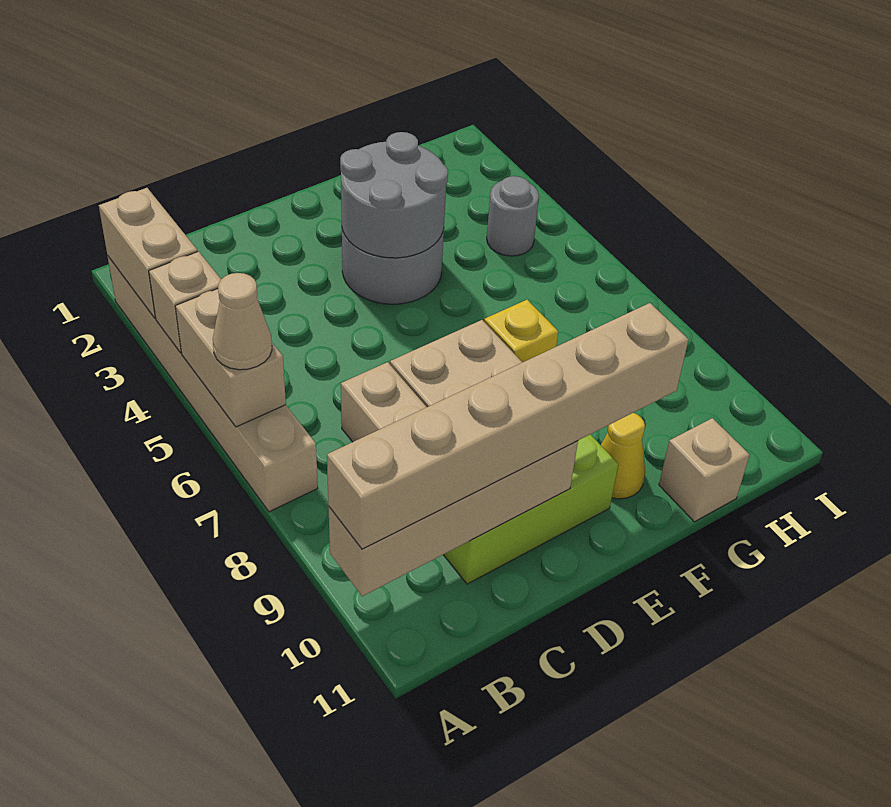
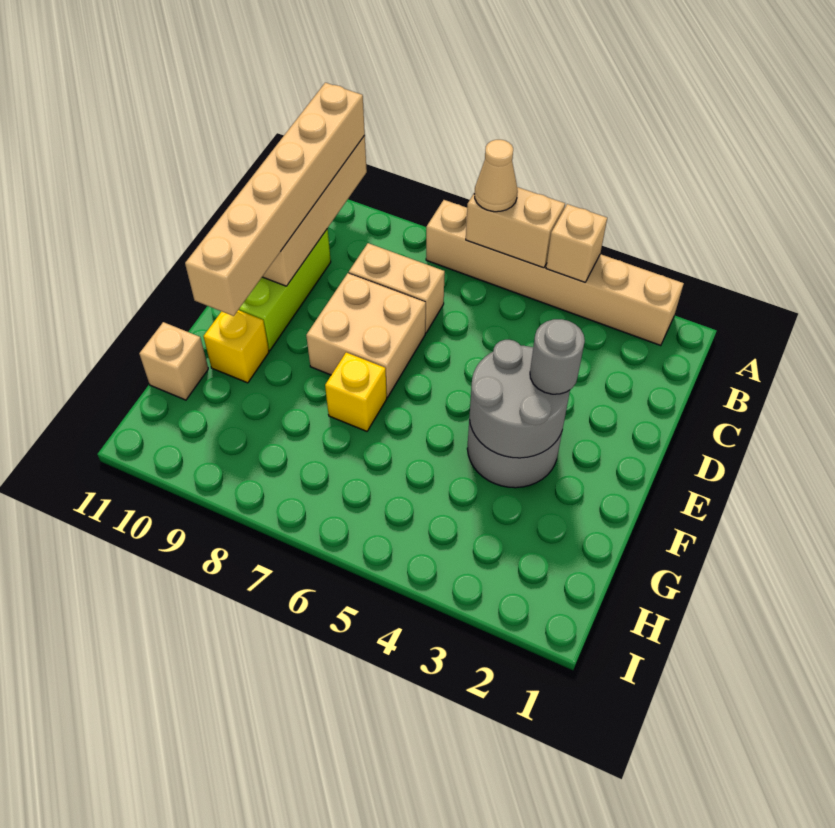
tan brick A2:A3 level 2 -> none
yellow cone F10 level 1 -> yellow brick F10 level 1
grey round brick H4 level 1 -> grey round brick E3 level 3

